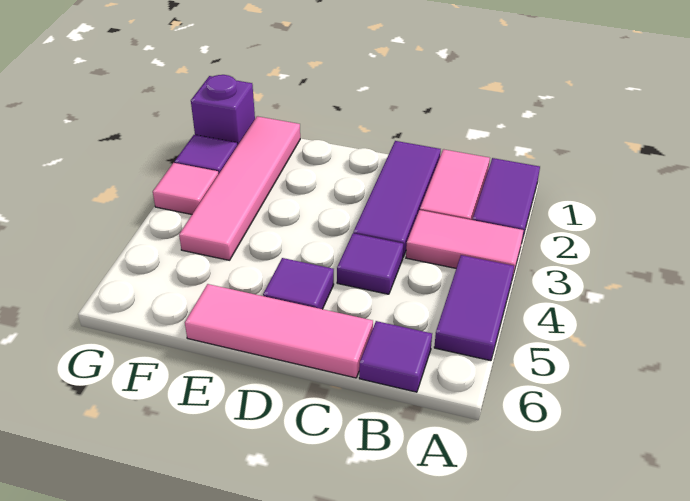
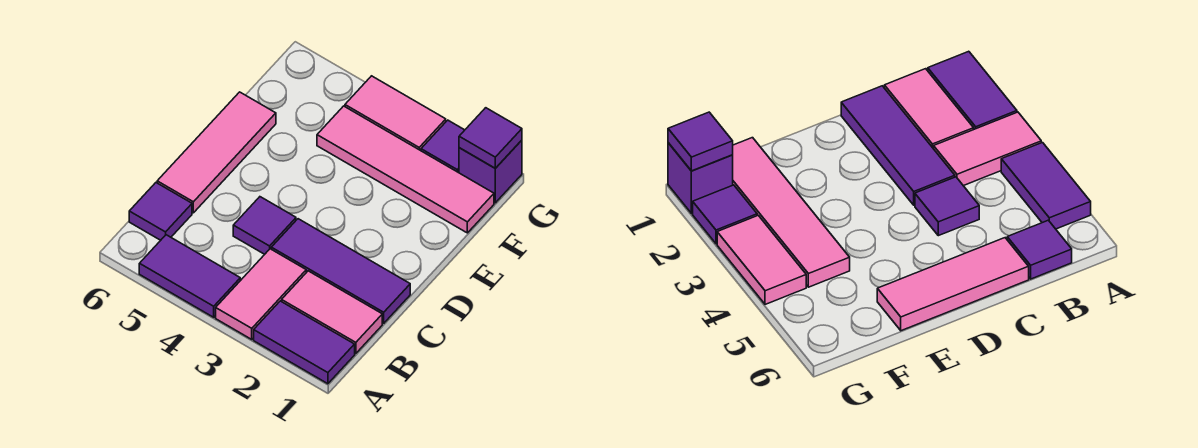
purple tile D5 level 1 -> purple tile G1 level 2
pink tile G3 level 1 -> pink tile G3:G4 level 1

